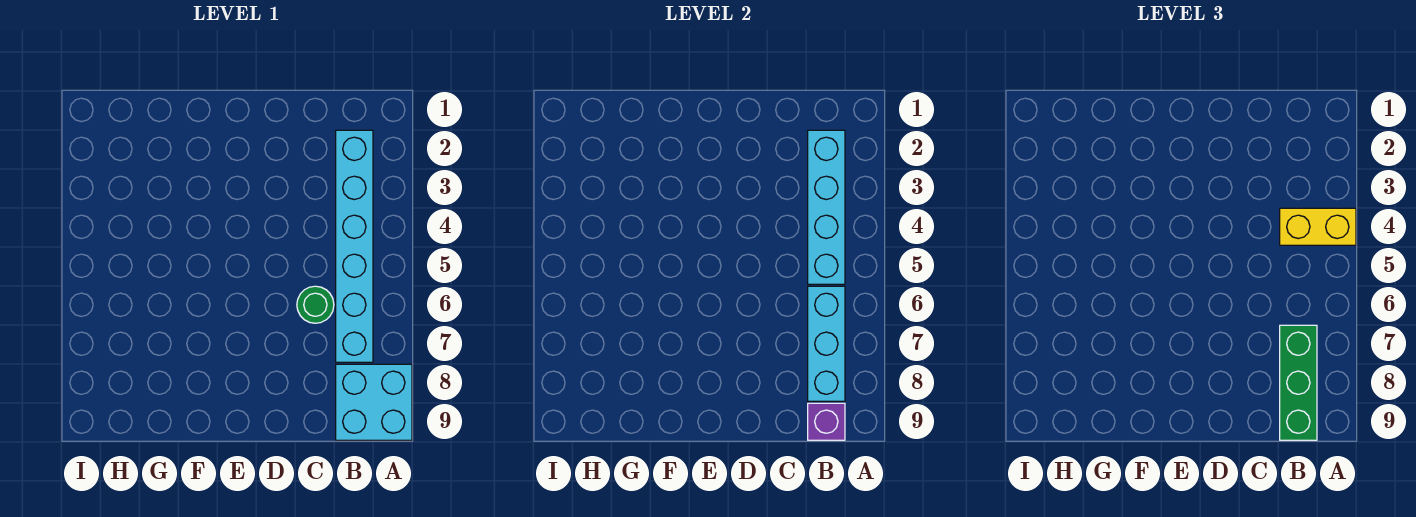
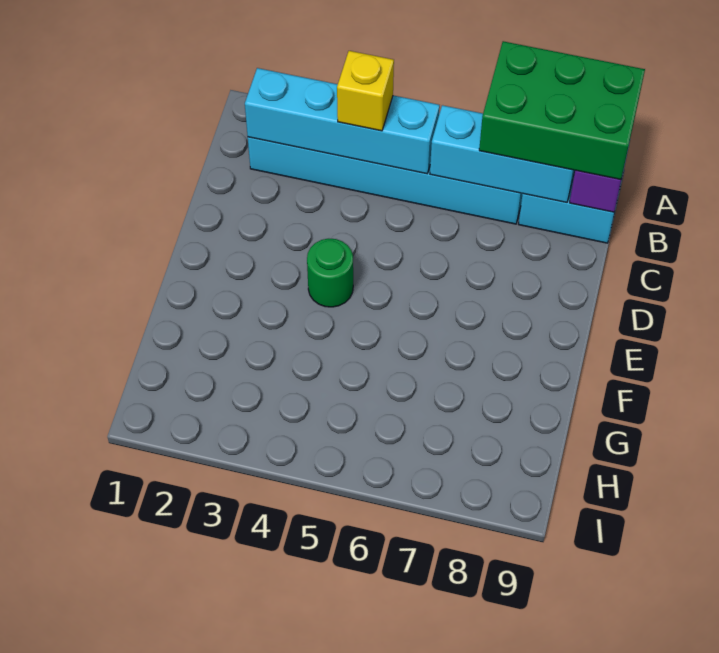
yellow brick A4:B4 level 3 -> yellow brick B4 level 3
green brick B7:B9 level 3 -> green brick A7:B9 level 3
green round brick C6 level 1 -> green round brick E4 level 1

